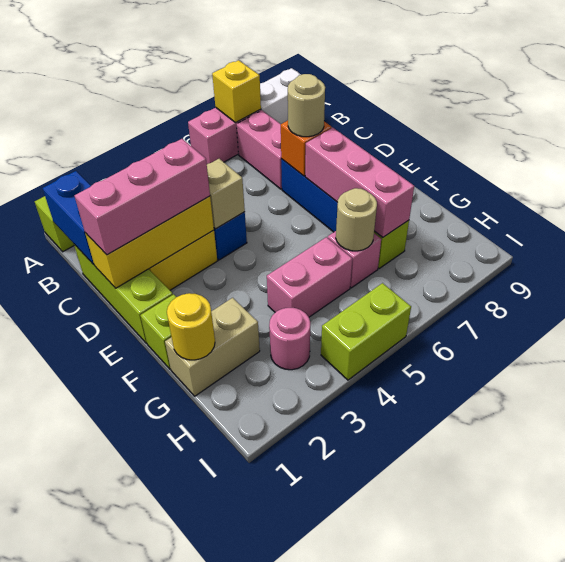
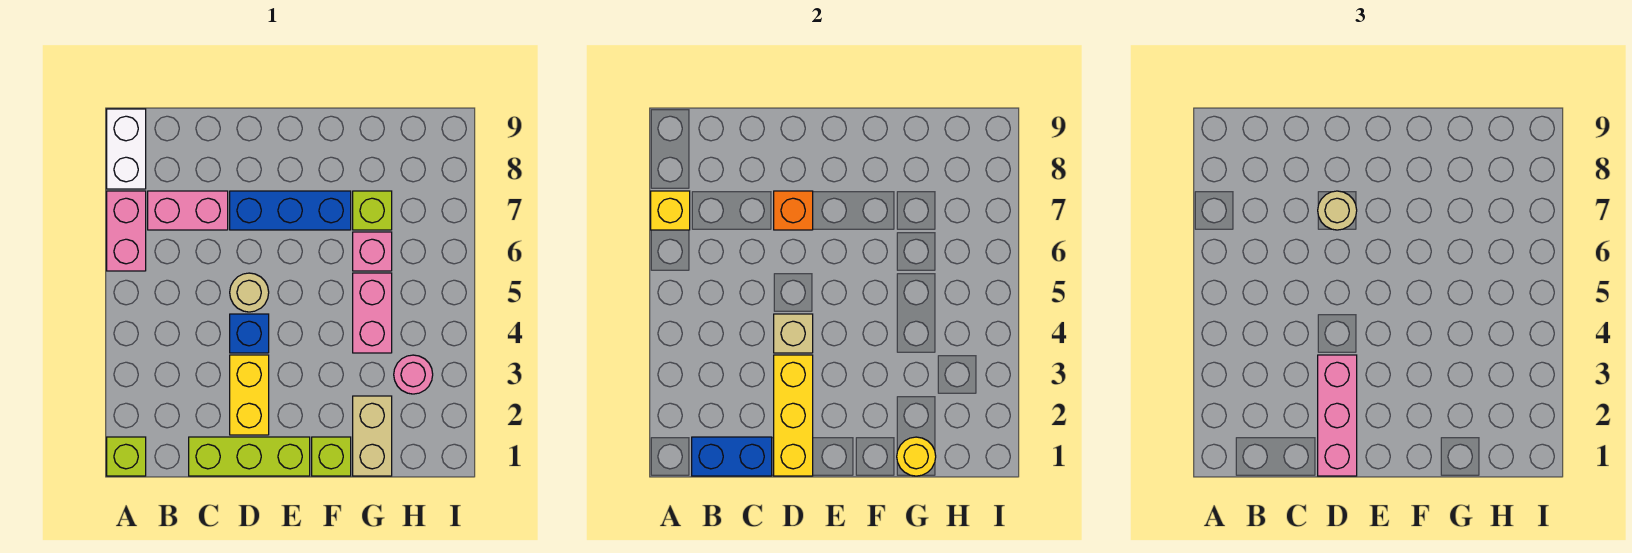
pink brick E7:G7 level 2 -> none
tan round brick G6 level 2 -> tan round brick D5 level 1
lime brick I4:I5 level 1 -> none

